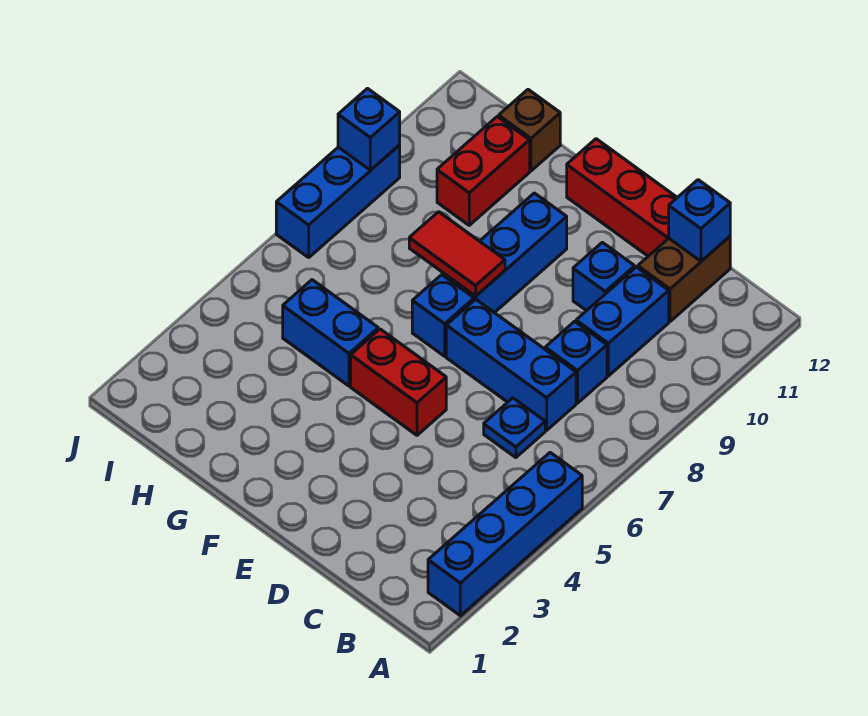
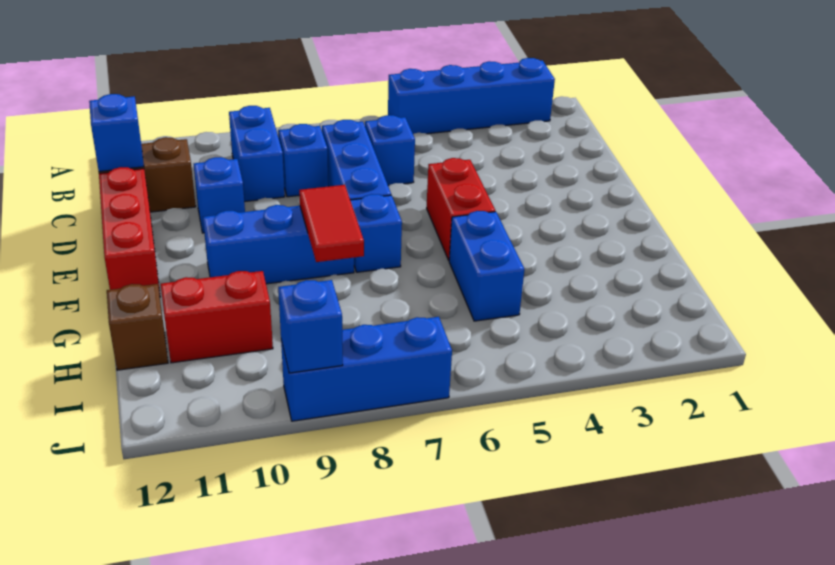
blue plate C6 level 1 -> blue brick C6 level 1
blue brick C9:C10 level 1 -> blue brick B9:C9 level 1

